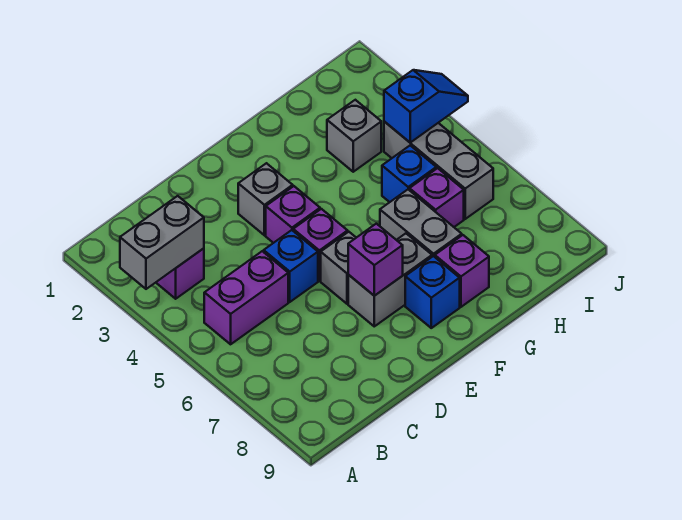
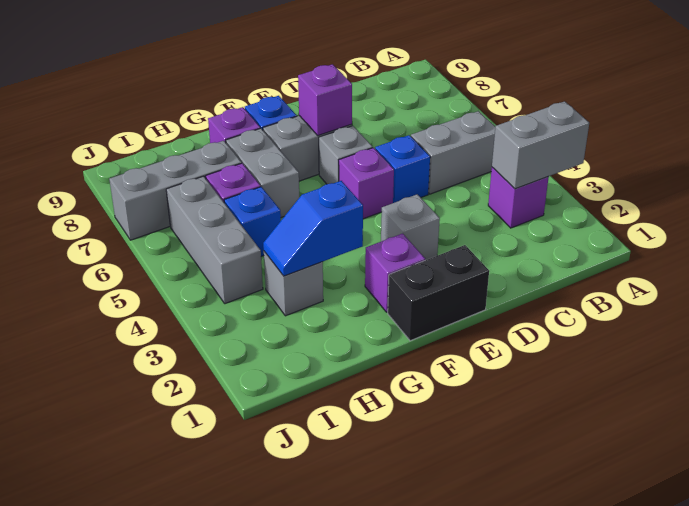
purple brick B5:C5 level 1 -> grey brick B5:C5 level 1
none -> black brick E1:F1 level 1
purple brick E4 level 1 -> purple brick F2 level 1
none -> grey brick H7:J7 level 1
blue slope I4:J4 level 2 top I -> blue slope G3:H3 level 2 top G

